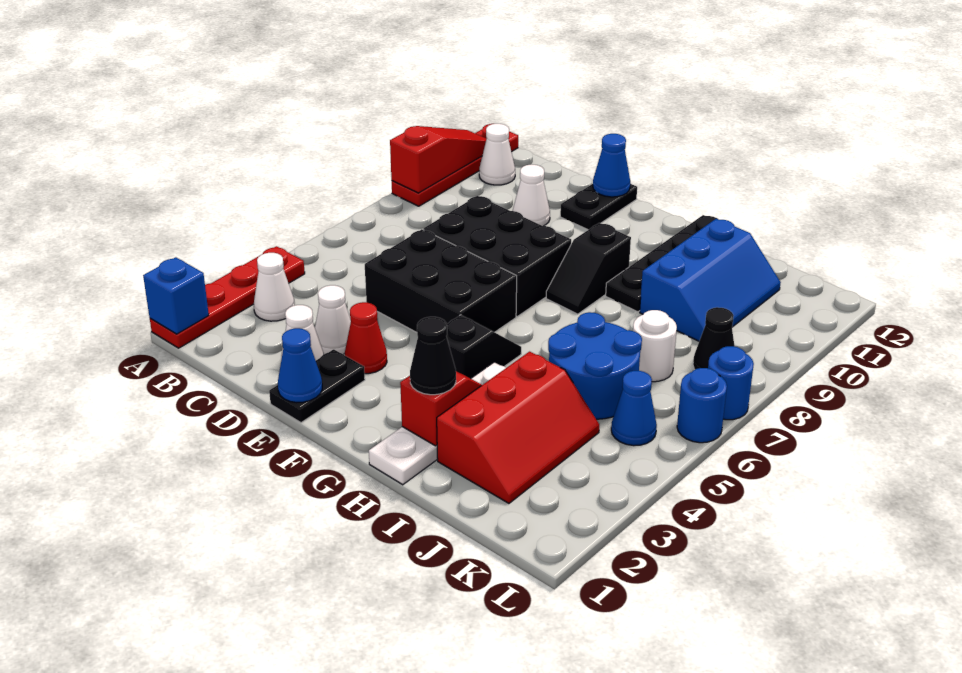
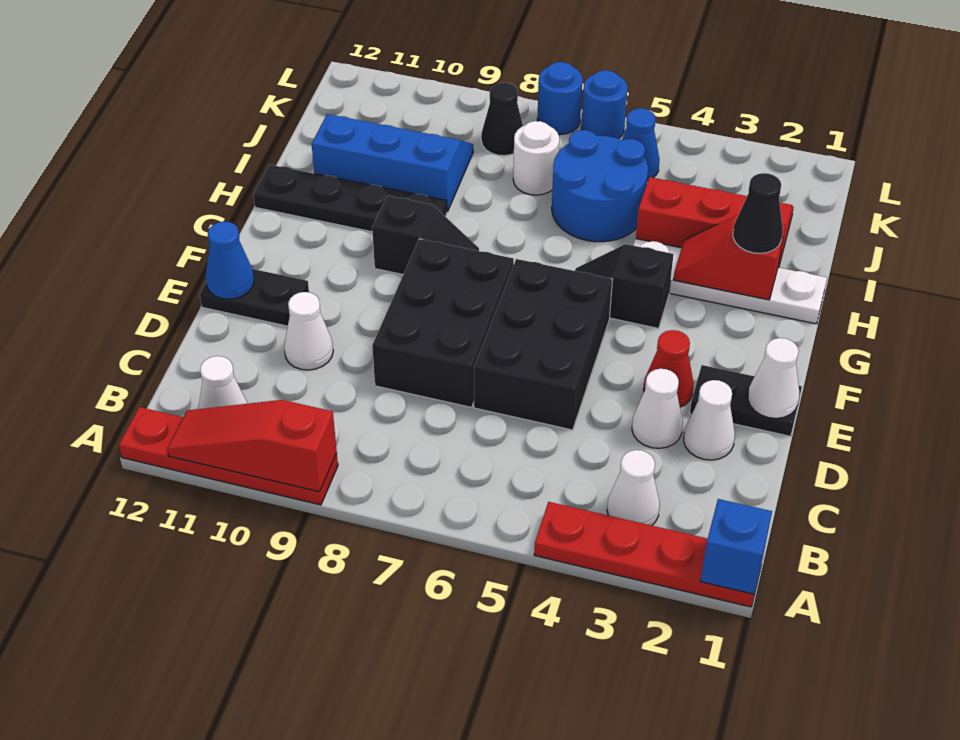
blue cone E1 level 2 -> white cone E1 level 2

